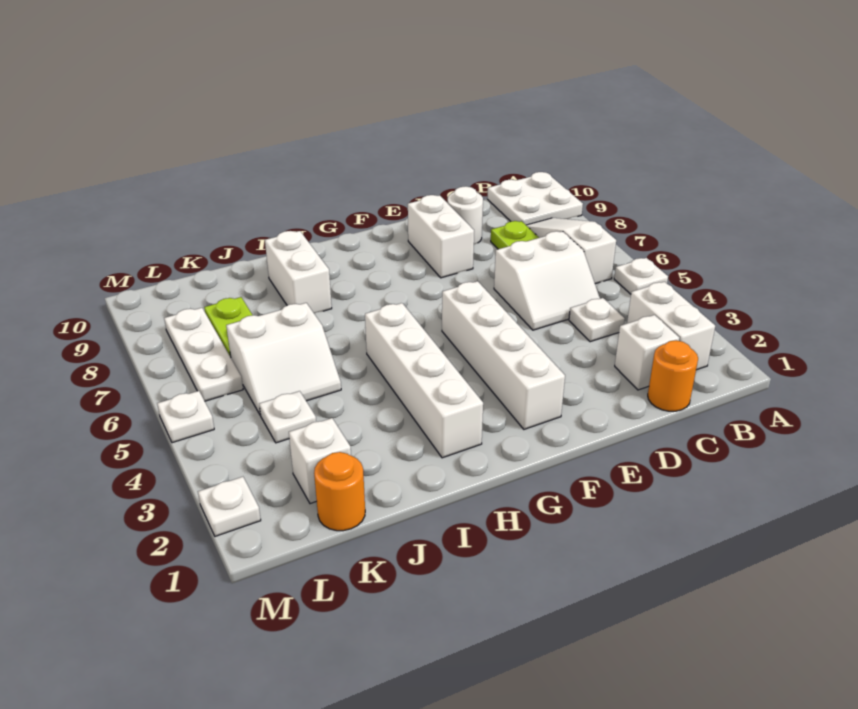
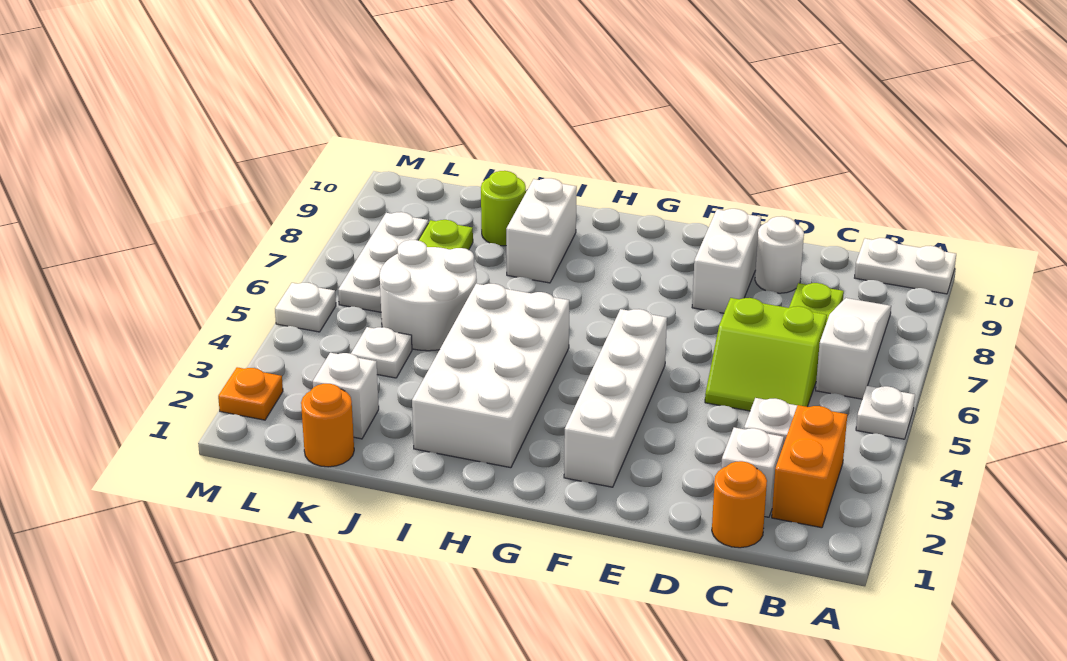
white plate A9:B10 level 1 -> white plate A10:B10 level 1
white brick B2:B3 level 1 -> orange brick B2:B3 level 1
white slope C5:D6 level 1 top 6 -> lime slope C5:D6 level 1 top 6
white brick H2:H5 level 1 -> white brick H2:I5 level 1
white slope J5:K6 level 1 top 6 -> white round brick J5:K6 level 1
none -> lime round brick J9 level 1
white plate M2 level 1 -> orange plate M2 level 1

